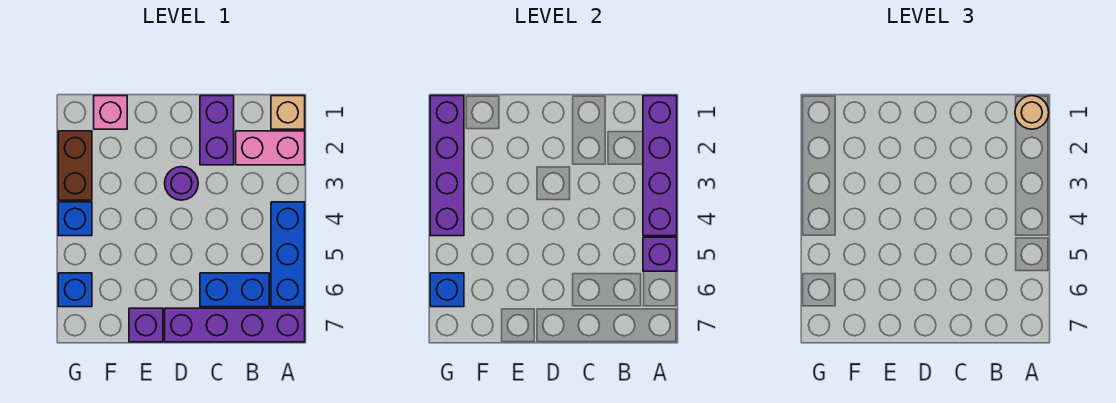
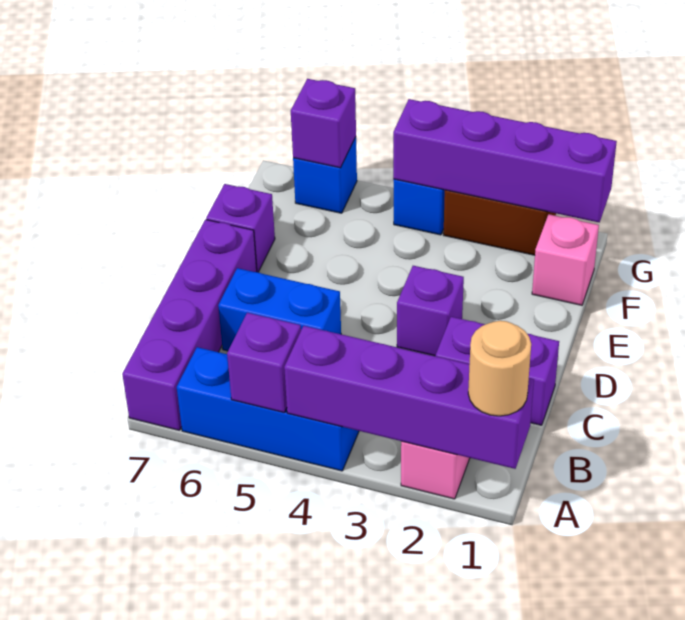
tan brick A1 level 1 -> none
blue brick B6:C6 level 1 -> blue brick C5:C6 level 1
purple round brick D3 level 1 -> purple brick D3 level 1
blue brick G6 level 2 -> purple brick G6 level 2

